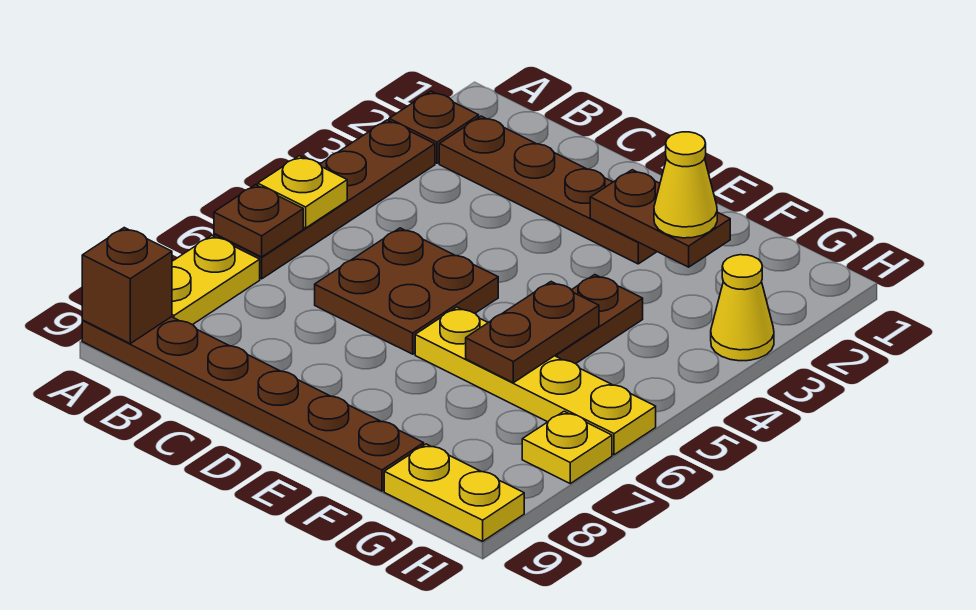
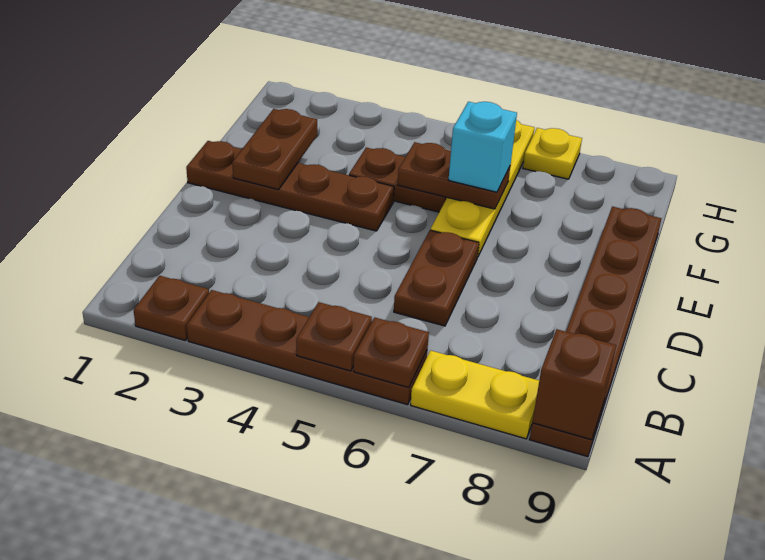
yellow plate A5 level 2 -> brown plate A5 level 2
brown plate B2:E2 level 1 -> brown plate E1:E4 level 1
brown plate C5:D6 level 1 -> brown plate C6:D6 level 1
yellow cone F2 level 3 -> none
none -> cyan brick F6 level 3
yellow plate G9:H9 level 1 -> none
yellow cone H3 level 1 -> none

